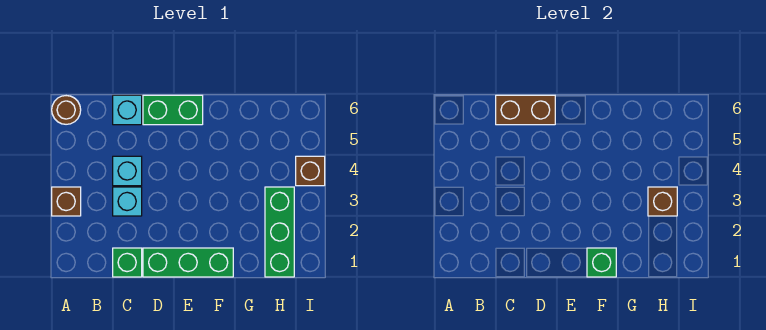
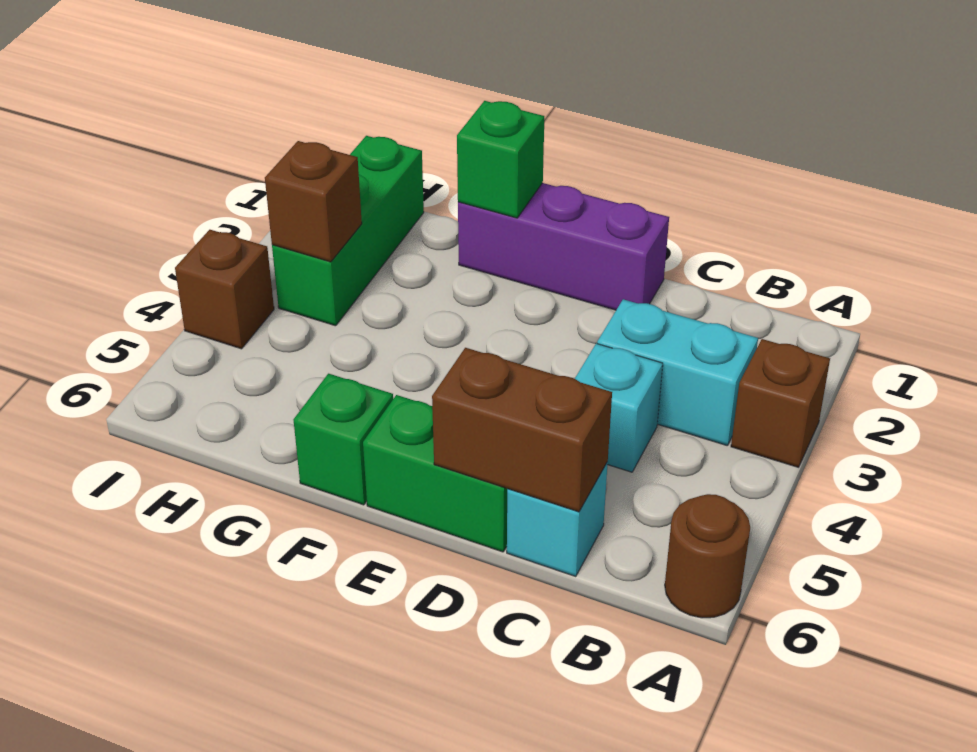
green brick C1 level 1 -> green brick F6 level 1
cyan brick C3 level 1 -> cyan brick B3:C3 level 1
green brick D1:F1 level 1 -> purple brick D1:F1 level 1

